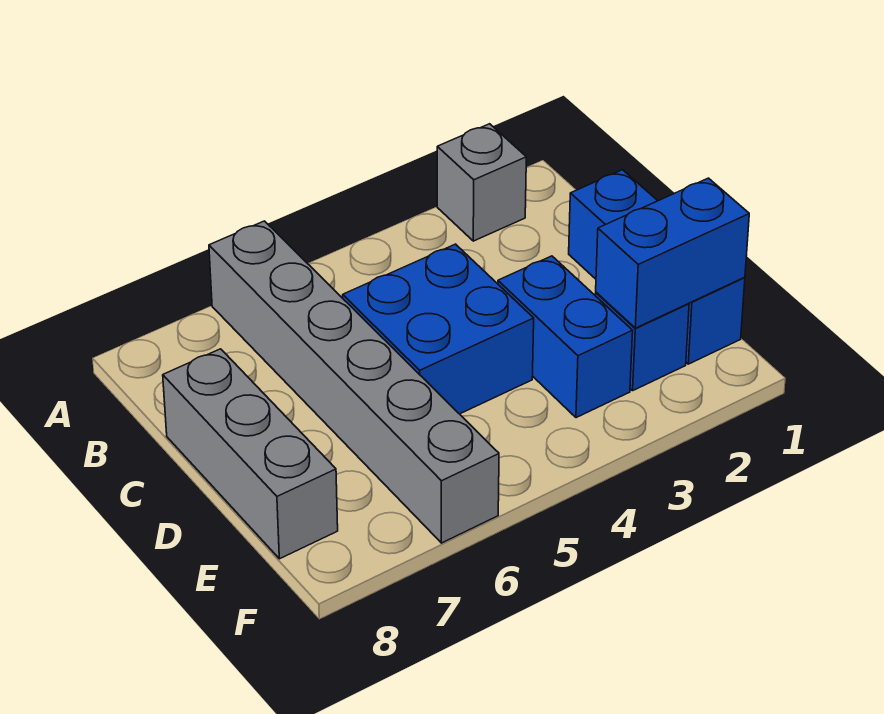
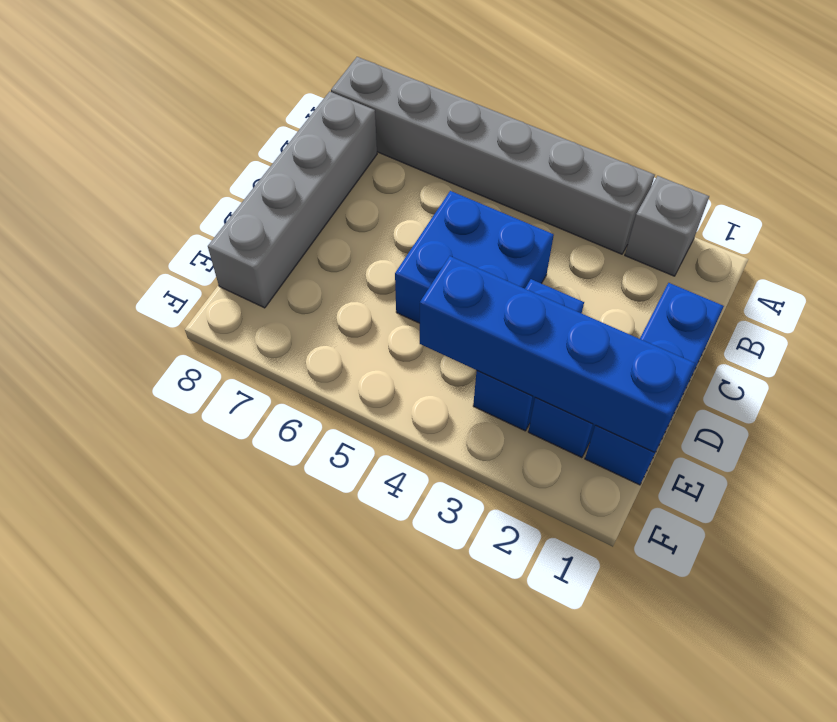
grey brick A6:F6 level 1 -> grey brick A3:A8 level 1
grey brick C8:E8 level 1 -> grey brick B8:E8 level 1
blue brick E1:E2 level 2 -> blue brick E1:E4 level 2

